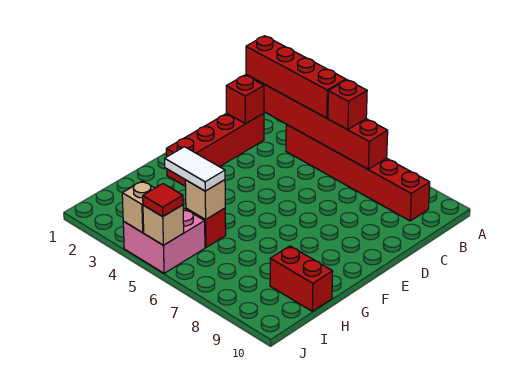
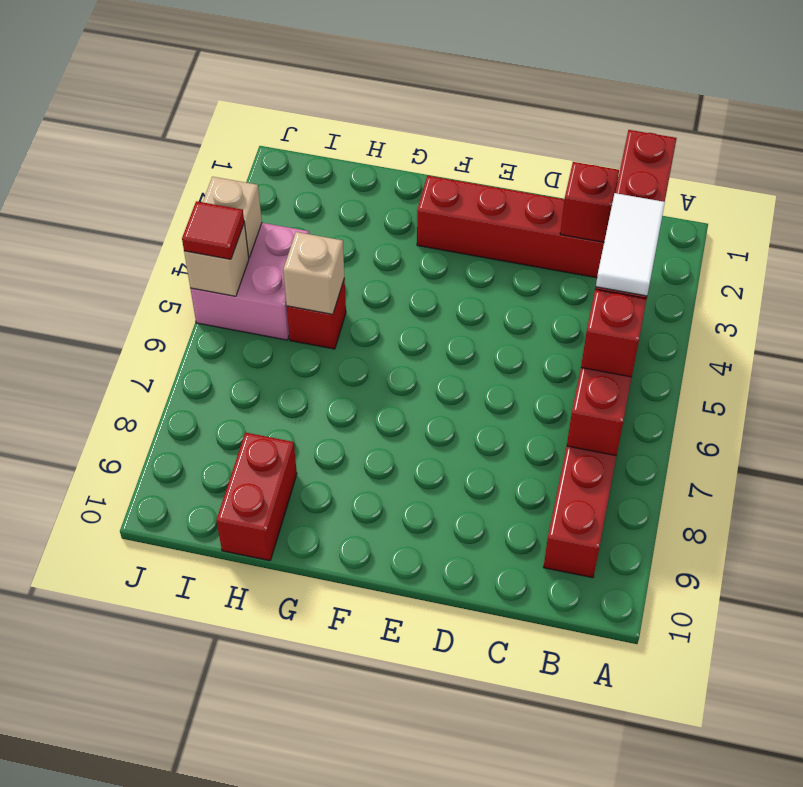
white tile H4:H5 level 3 -> white tile B4:B5 level 4

